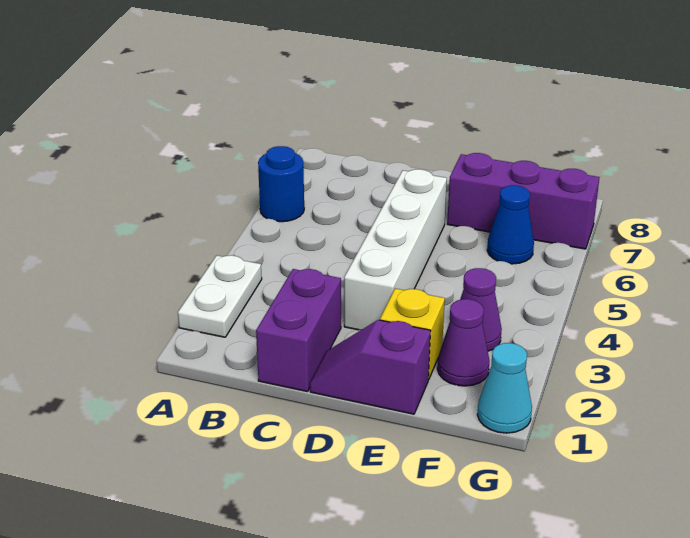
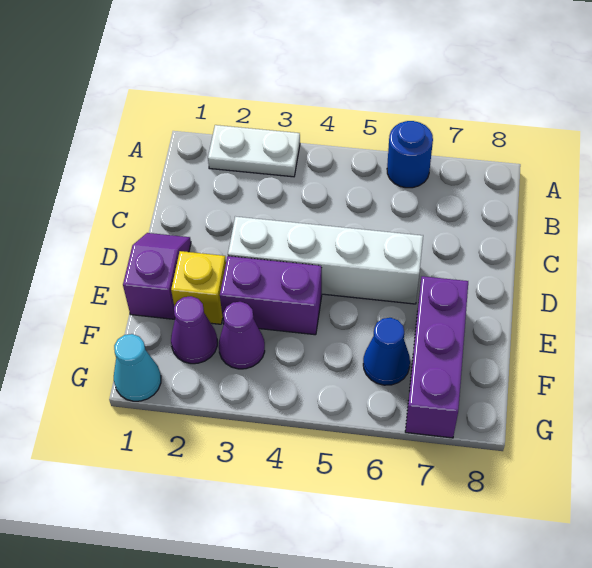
purple brick C1:C2 level 1 -> purple brick E3:E4 level 1

